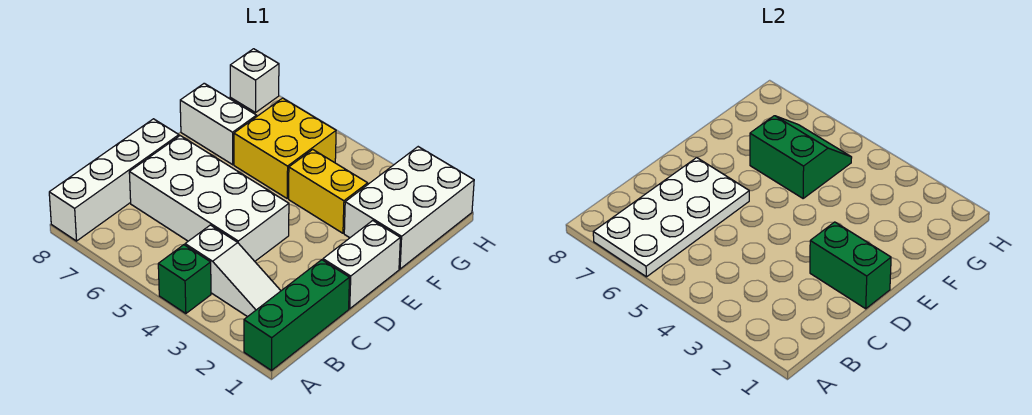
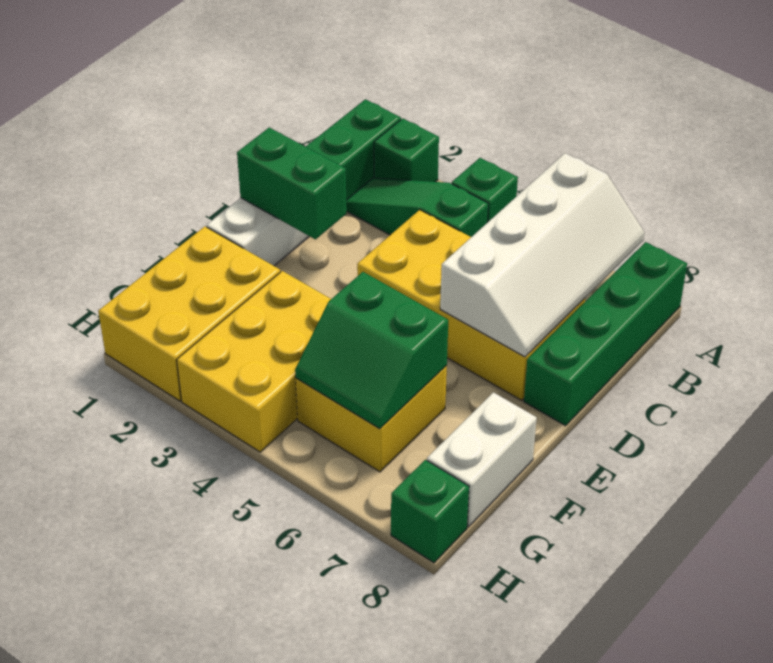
none -> green brick A2 level 1
white plate A6:D7 level 2 -> white slope A6:D7 level 2 top 6
white brick A8:D8 level 1 -> green brick A8:D8 level 1
white slope B2:B4 level 1 top 4 -> green slope B2:B4 level 1 top 4
white brick C4:D7 level 1 -> yellow brick C4:D7 level 1
white brick F1:H2 level 1 -> yellow brick F1:H2 level 1
yellow brick F3:F4 level 1 -> yellow brick F3:H4 level 1
white brick F7:F8 level 1 -> white brick F8:G8 level 1
white brick H8 level 1 -> green brick H8 level 1

